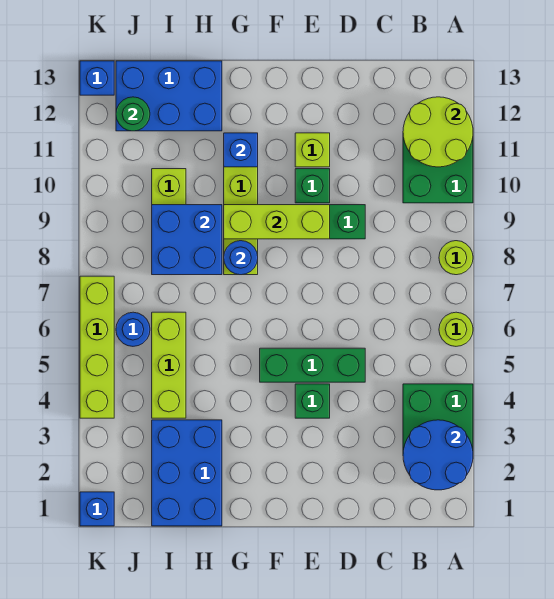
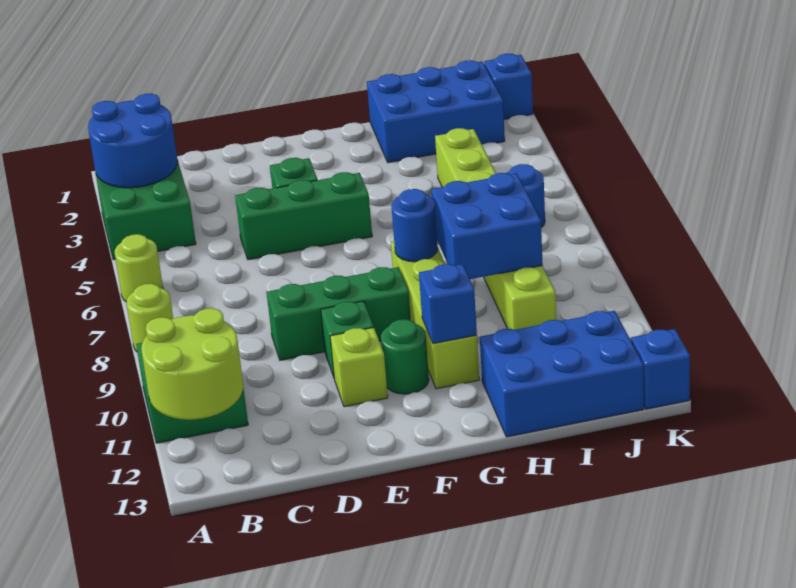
lime brick E9:G9 level 2 -> none
blue brick H1:I3 level 1 -> blue brick H1:J2 level 1
green round brick J12 level 2 -> green round brick F11 level 1
lime brick K4:K7 level 1 -> none

